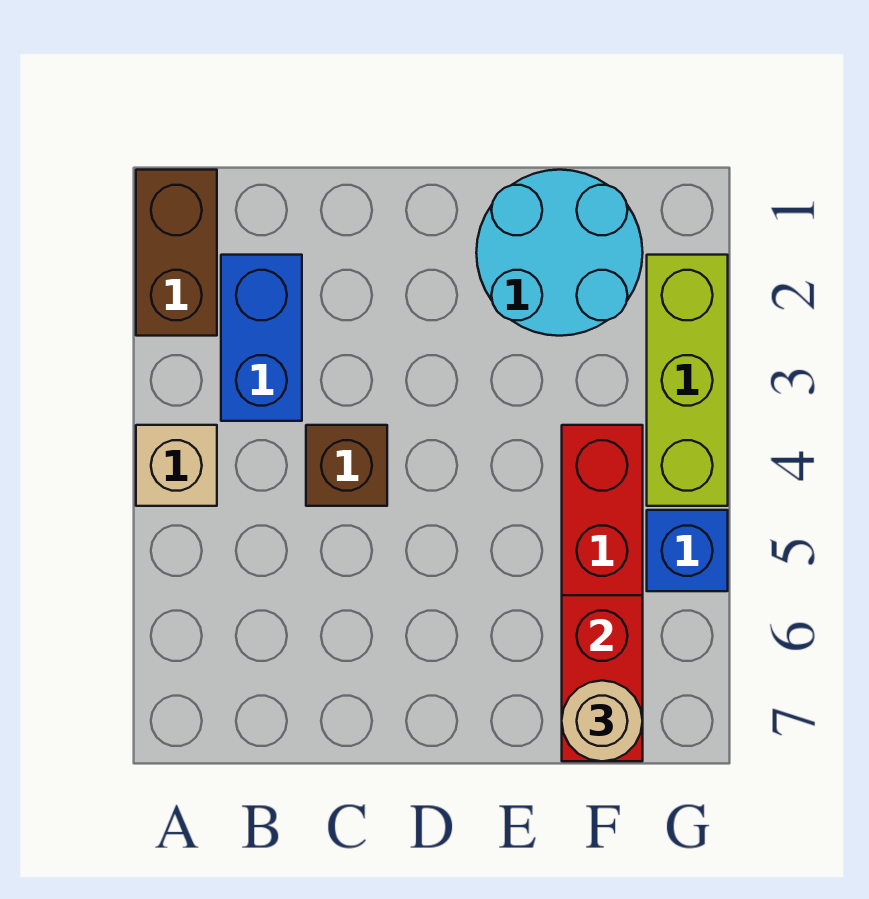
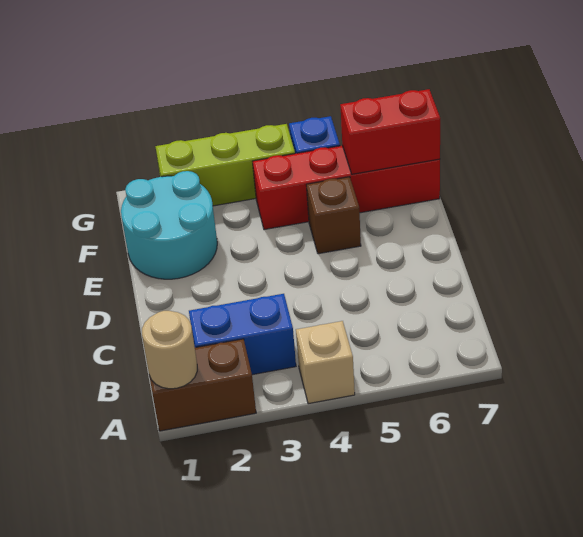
brown brick C4 level 1 -> brown brick E5 level 1
tan round brick F7 level 3 -> tan round brick A1 level 2

